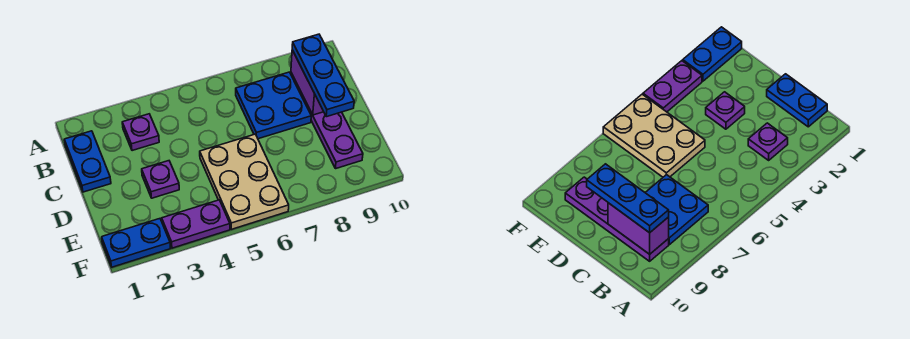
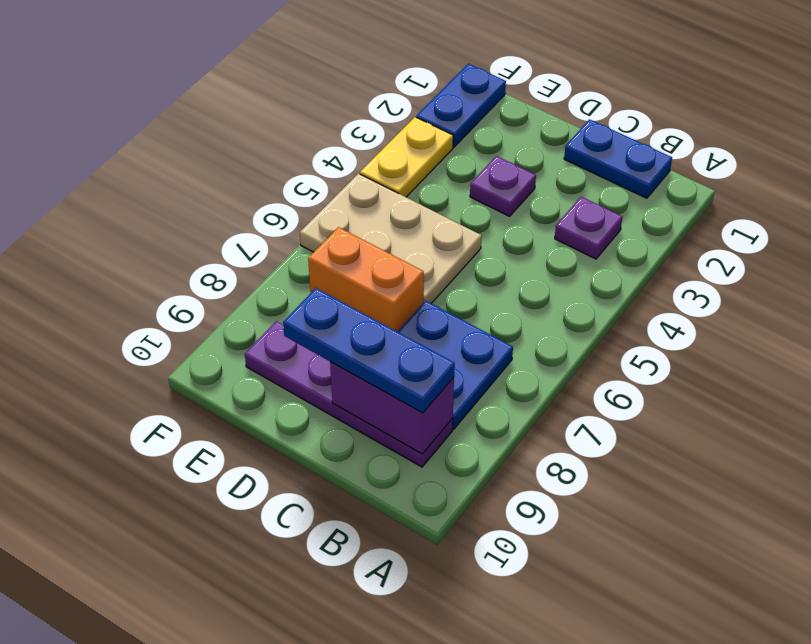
none -> orange brick D7:E7 level 1
purple plate F3:F4 level 1 -> yellow plate F3:F4 level 1

